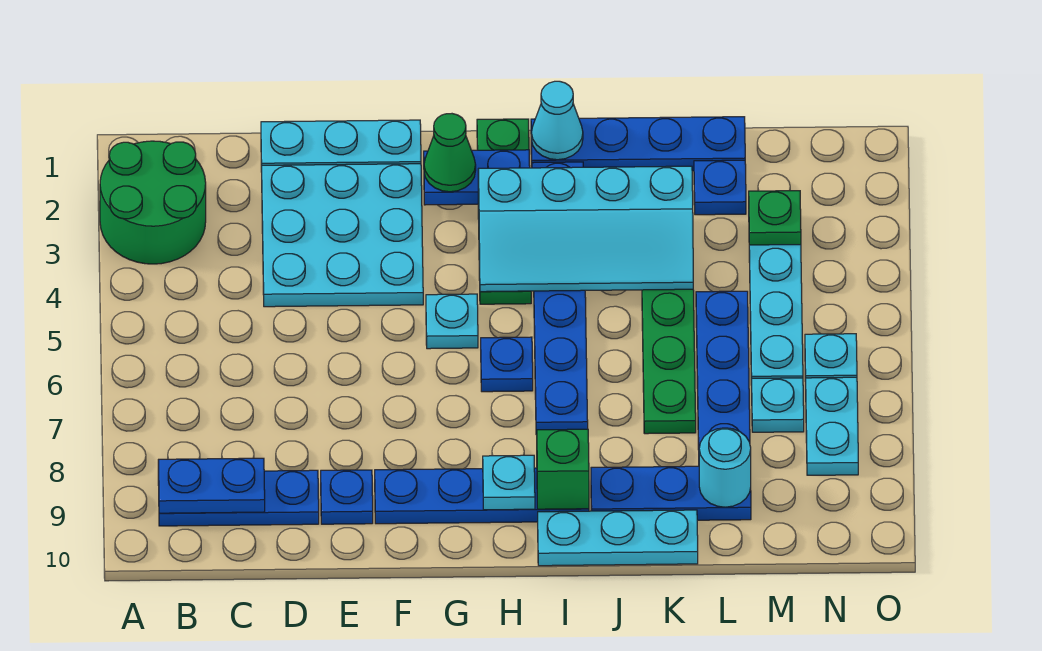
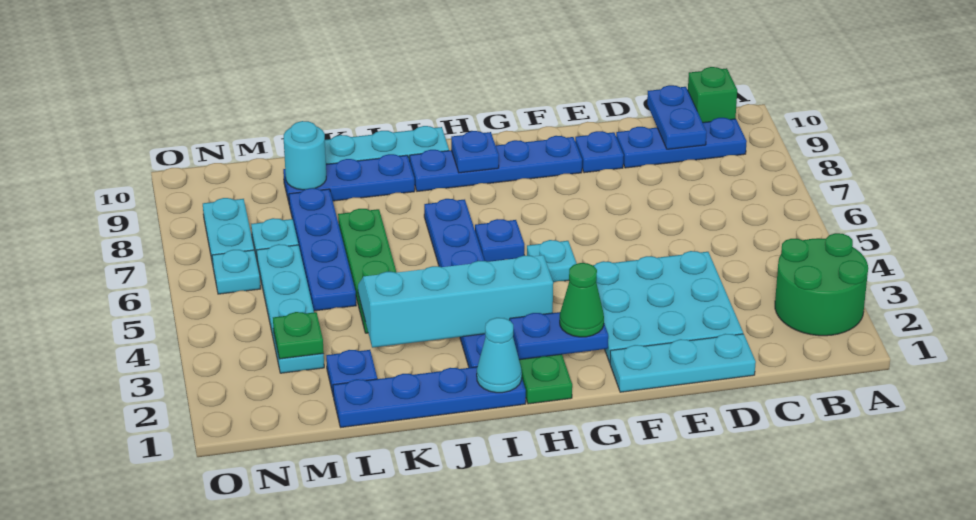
blue plate B9:C9 level 2 -> blue plate C9:C10 level 2
cyan plate H9 level 2 -> blue plate H9 level 2
green brick I9 level 2 -> green brick B10 level 1

